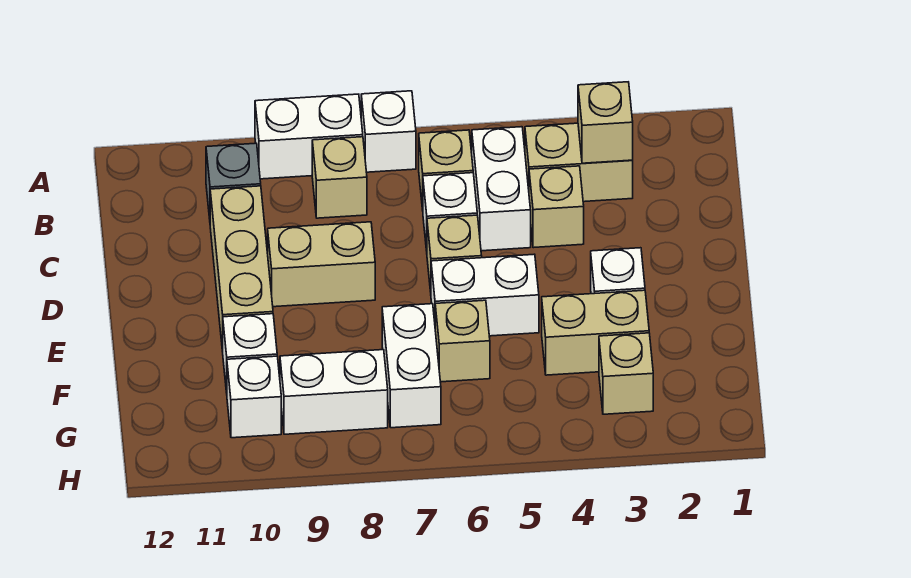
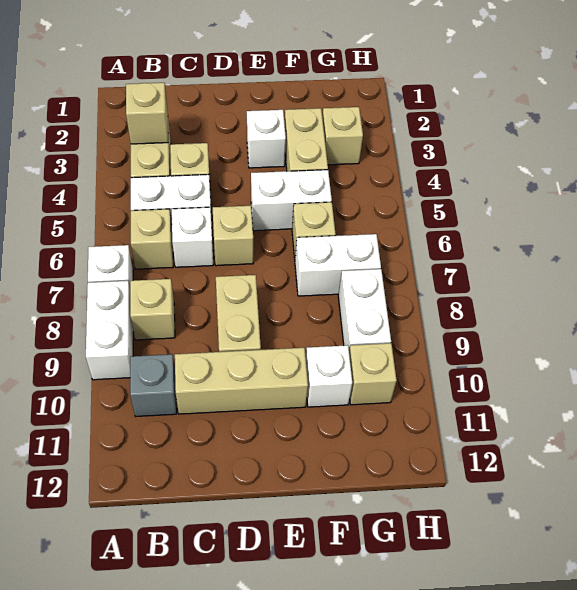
white brick E5:E6 level 1 -> white brick E5:F5 level 1
white brick G10 level 1 -> tan brick G10 level 1

